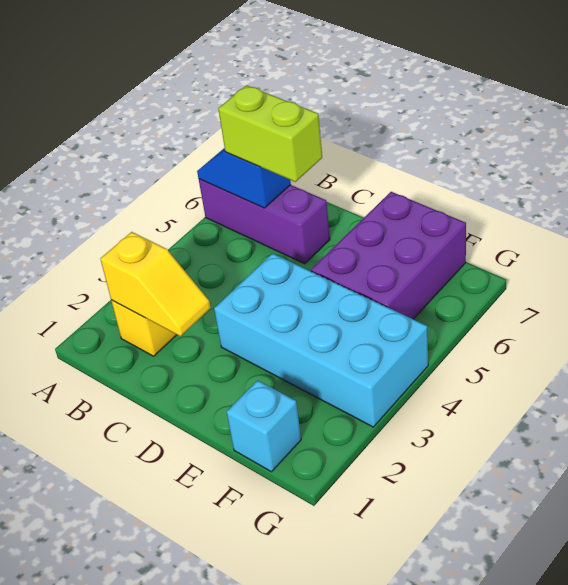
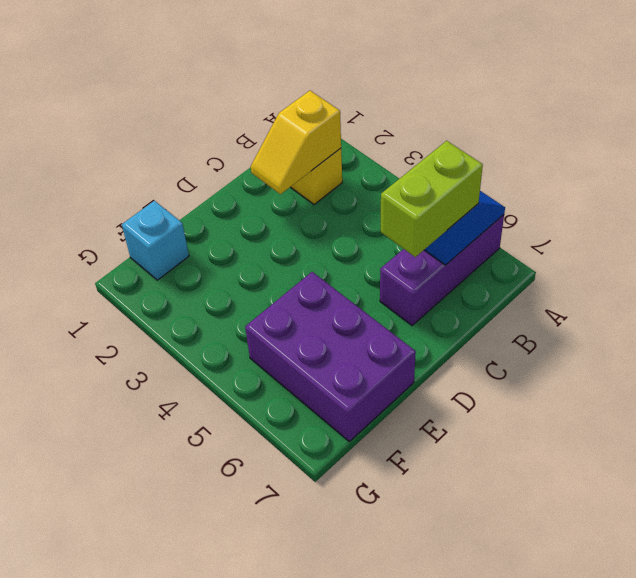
cyan brick D3:G4 level 1 -> none

